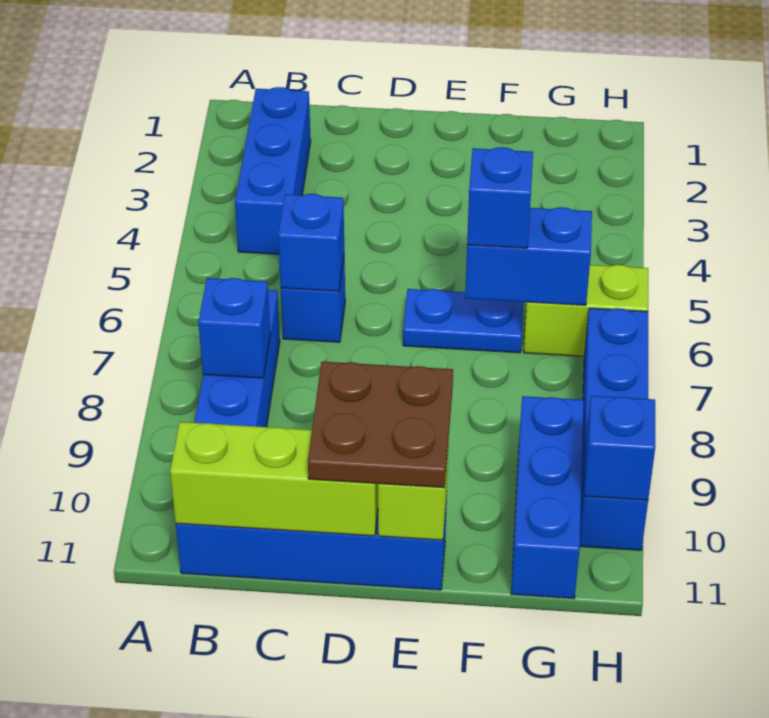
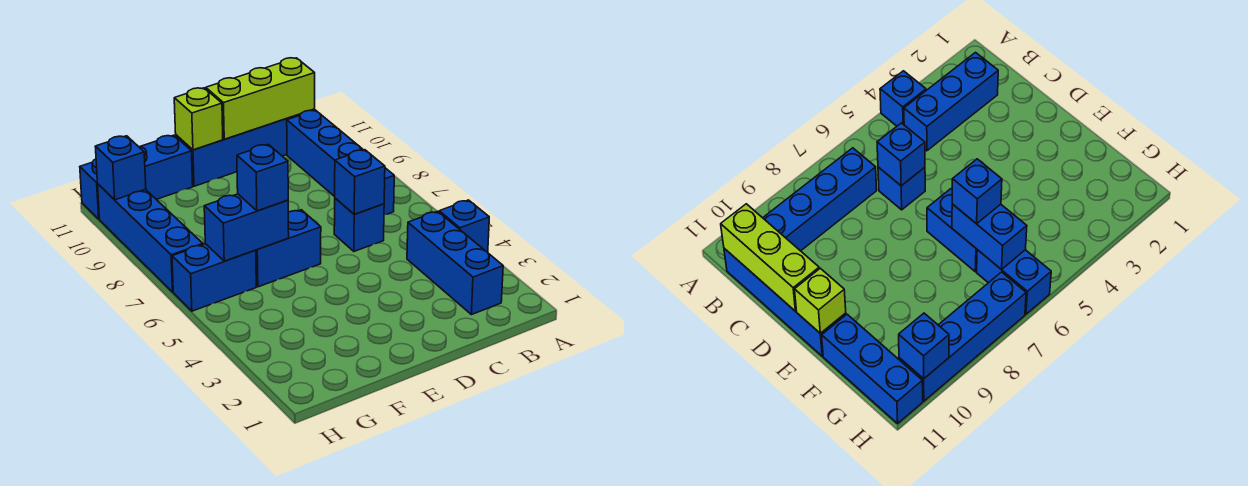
blue brick B8 level 2 -> blue brick A4 level 1
brown plate D10:E11 level 3 -> none
blue plate E6:F6 level 1 -> blue brick E6:F6 level 1
lime brick G6:H6 level 1 -> blue brick G6:H6 level 1
blue brick G9:G11 level 1 -> blue brick F11:H11 level 1

